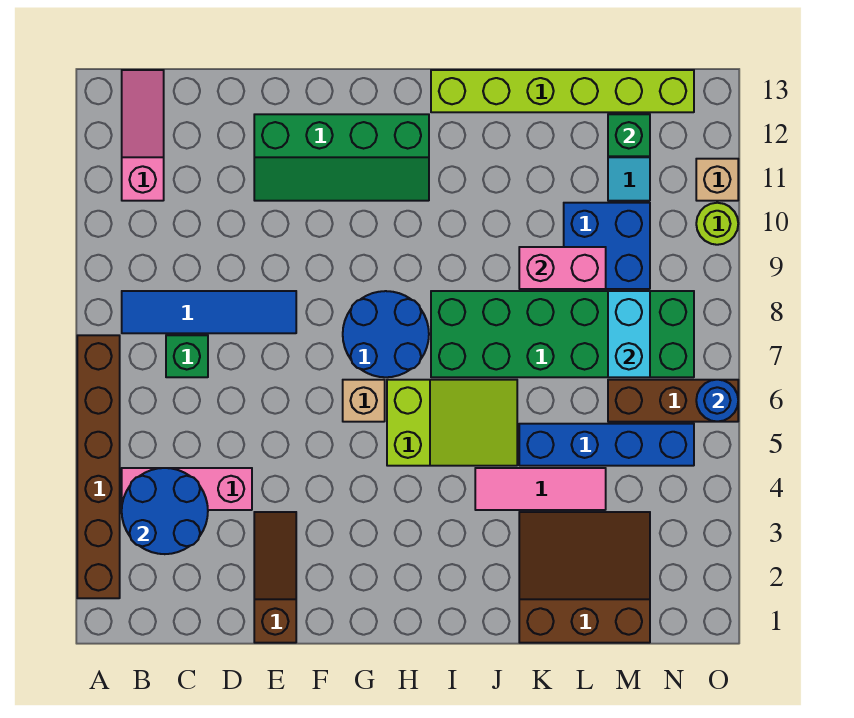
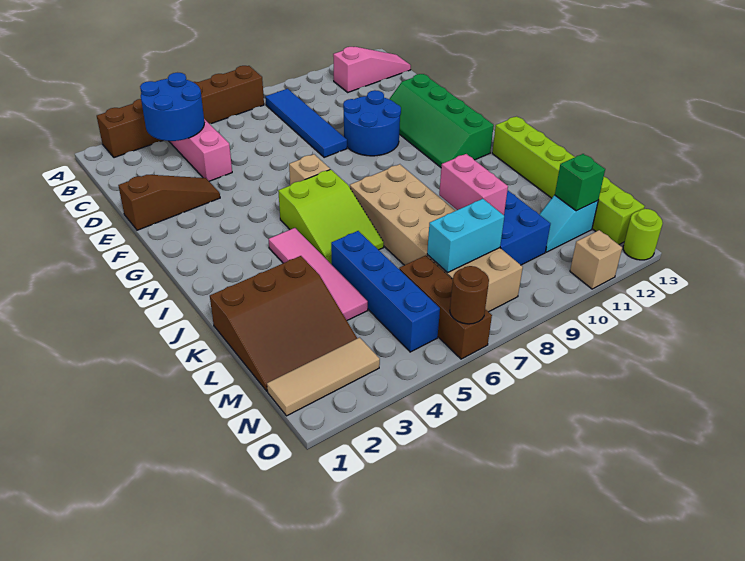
green brick C7 level 1 -> none
blue round brick G7:H8 level 1 -> blue round brick E9:F10 level 1
green brick I7:N8 level 1 -> tan brick I7:N8 level 1
pink tile J4:L4 level 1 -> pink tile I4:L4 level 1
brown slope K1:M3 level 1 top 1 -> brown slope K1:M3 level 1 top K
none -> tan tile N1:N3 level 1
blue round brick O6 level 2 -> brown round brick O6 level 2
lime round brick O10 level 1 -> lime round brick O13 level 1

